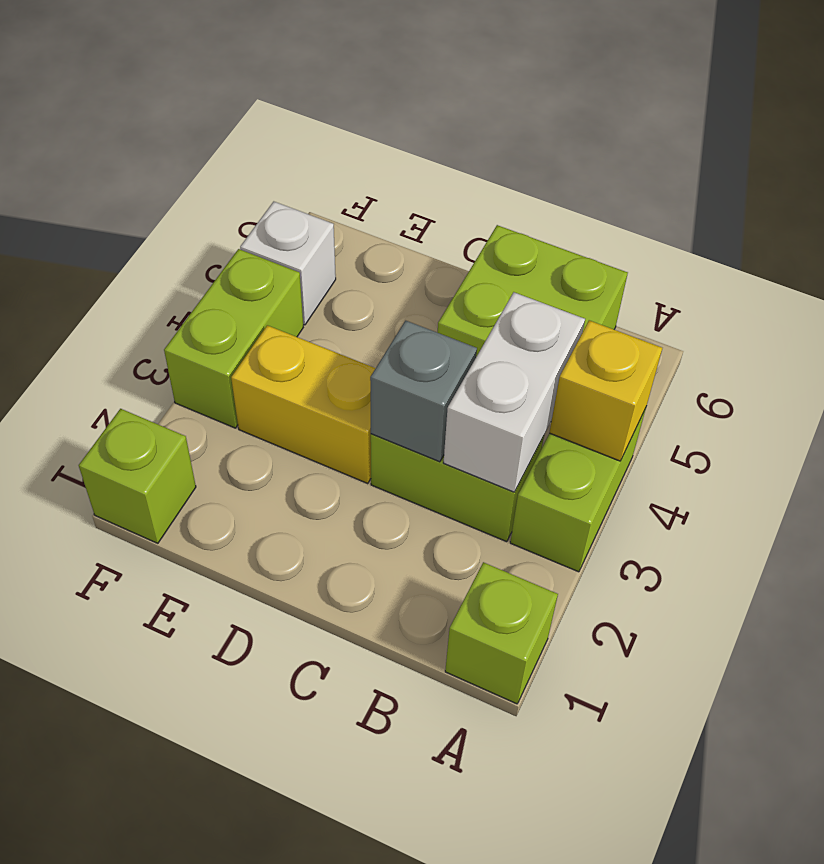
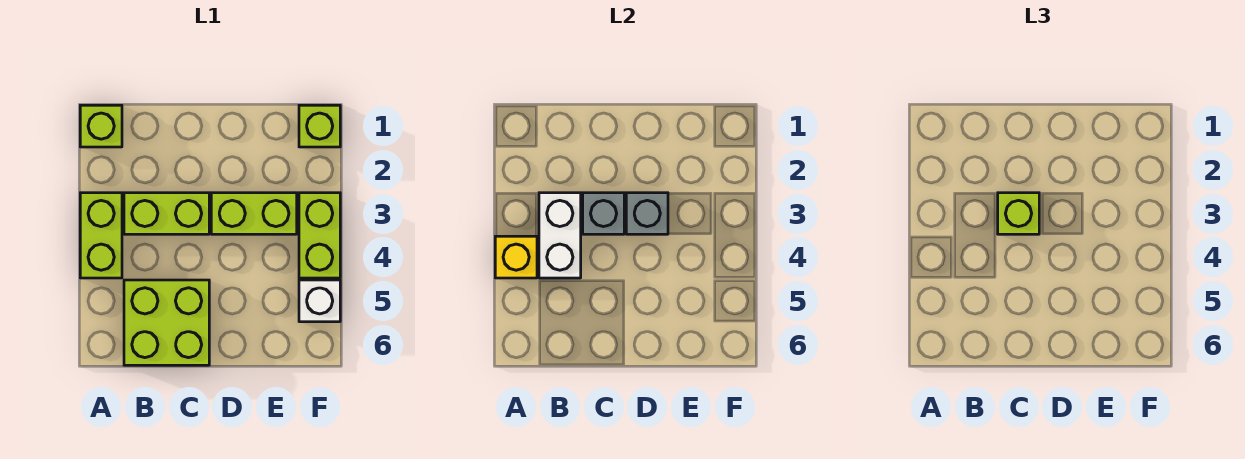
none -> lime brick C3 level 3
yellow brick D3:E3 level 1 -> lime brick D3:E3 level 1
none -> grey brick D3 level 2

